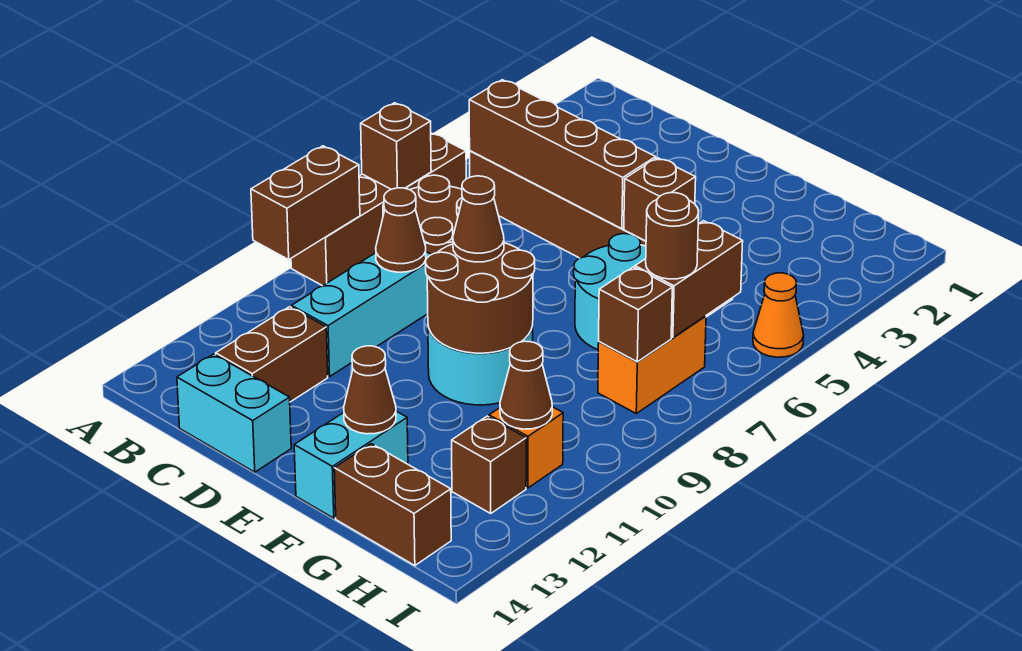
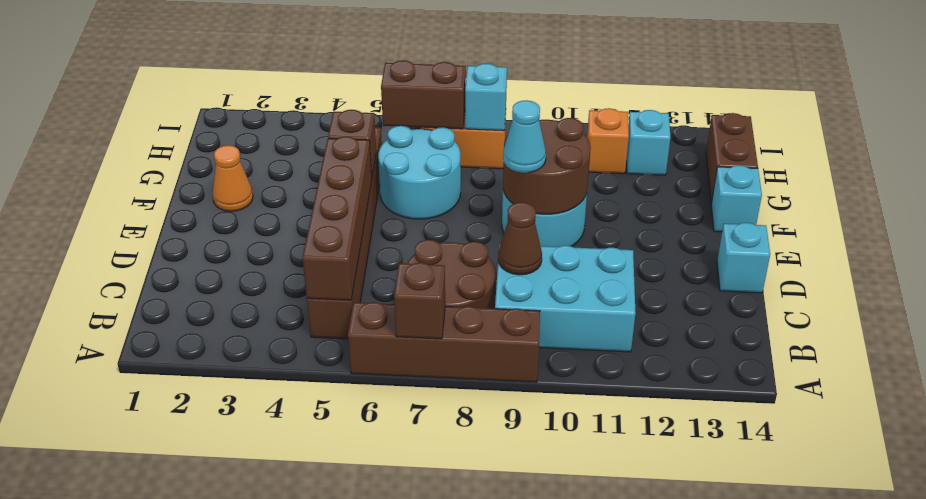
brown brick A9:A10 level 2 -> none
cyan brick C9:C11 level 1 -> cyan brick B9:C11 level 1
brown brick C12:C13 level 1 -> none
cyan brick C14:D14 level 1 -> cyan brick D14 level 1
brown cone E9 level 3 -> cyan cone E9 level 3
cyan brick F13:F14 level 1 -> cyan brick F14 level 1
brown cone F13 level 2 -> none
brown round brick H7 level 3 -> none
brown brick H8 level 2 -> cyan brick H8 level 2
brown cone H11 level 2 -> none
brown brick H12 level 1 -> cyan brick H12 level 1
orange cone I5 level 1 -> orange cone F2 level 1

